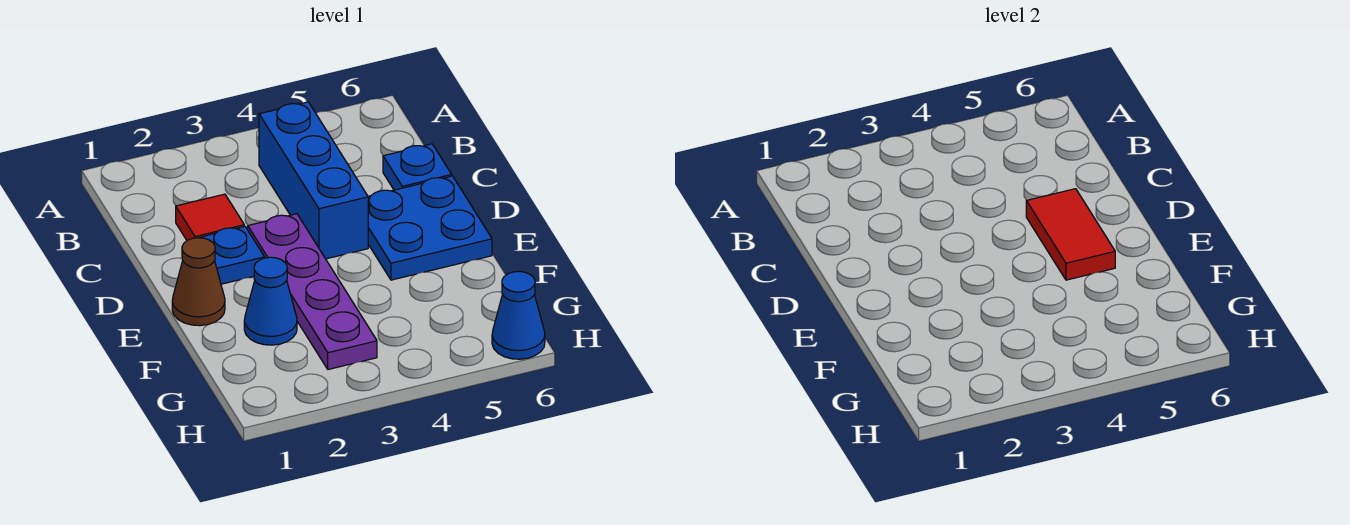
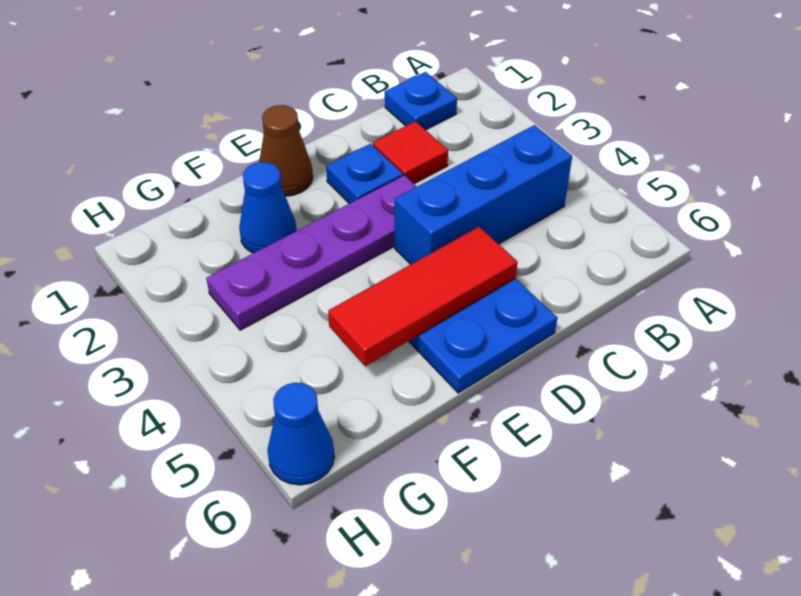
blue plate C6 level 1 -> blue plate B1 level 1
red tile D5:E5 level 2 -> red tile D5:F5 level 2

